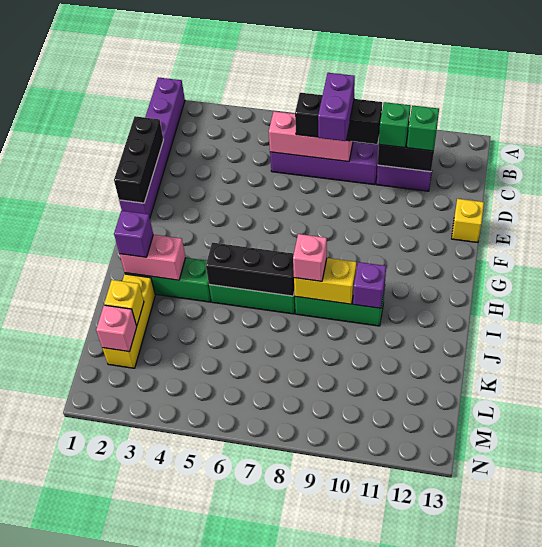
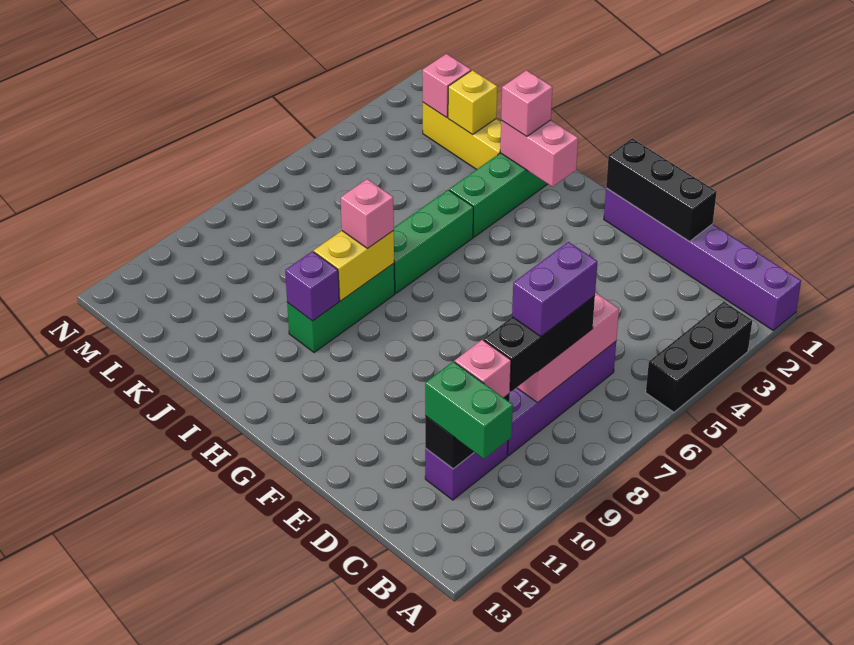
purple brick C8:D8 level 4 -> purple brick C7:C8 level 4
green brick C10 level 3 -> pink brick C10 level 3
green brick C11 level 3 -> green brick B11:C11 level 3
yellow brick E13 level 1 -> none
pink brick I2:I3 level 2 -> pink brick H2:I2 level 2
purple brick I2 level 3 -> pink brick I2 level 3
black brick I5:I7 level 2 -> black brick A3:A5 level 1

